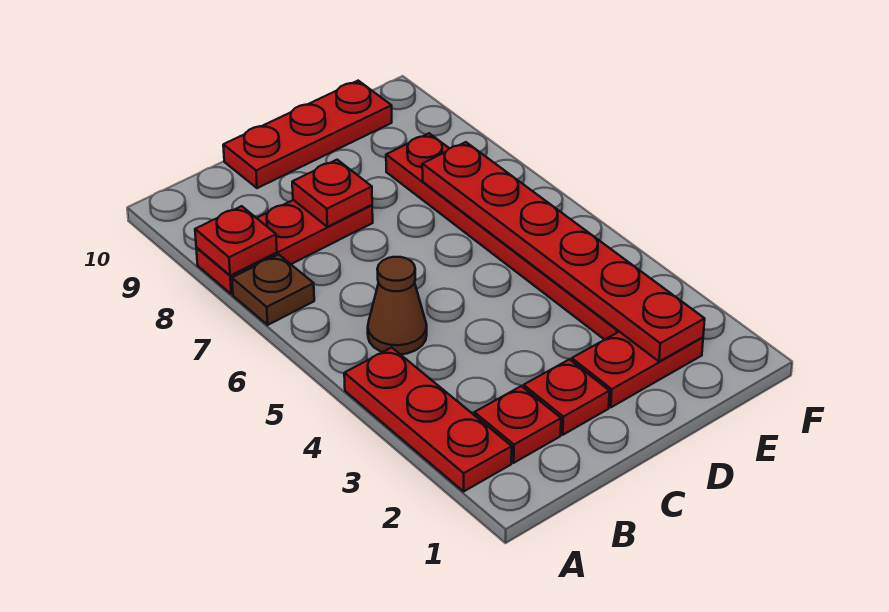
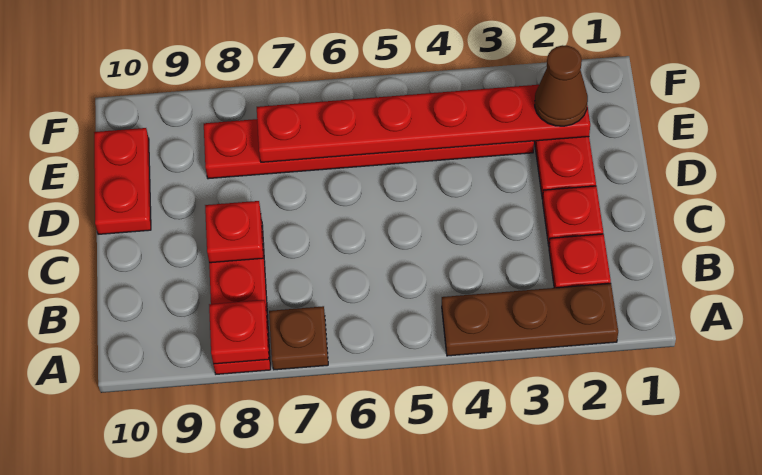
red plate A2:A4 level 1 -> brown plate A2:A4 level 1
brown cone B5 level 1 -> brown cone E2 level 3
red plate C10:E10 level 1 -> red plate D10:E10 level 1

